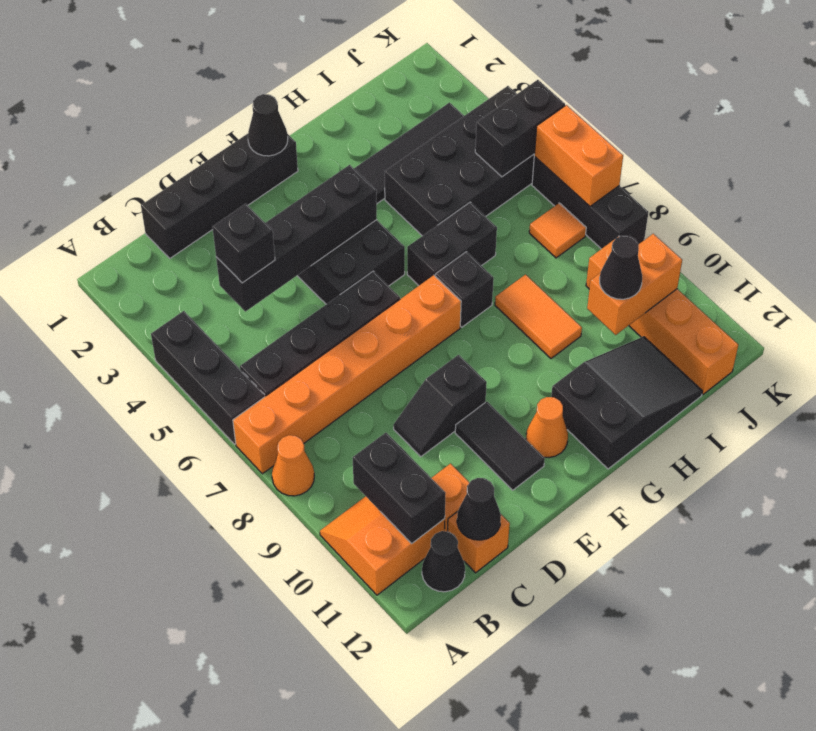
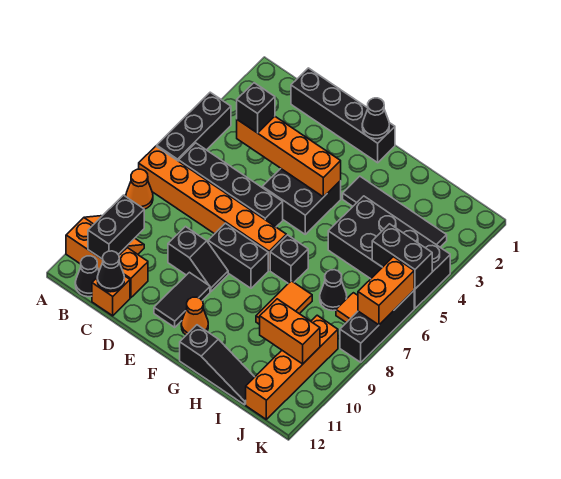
black brick C4:F4 level 2 -> orange brick C4:F4 level 2
black slope D9:E9 level 1 top E -> black slope D9:E9 level 1 top D
black brick G6:H6 level 1 -> black brick E8:F8 level 1
black slope G11:I12 level 1 top G -> black slope G12:I12 level 1 top G
black cone I10 level 3 -> black cone I7 level 1

